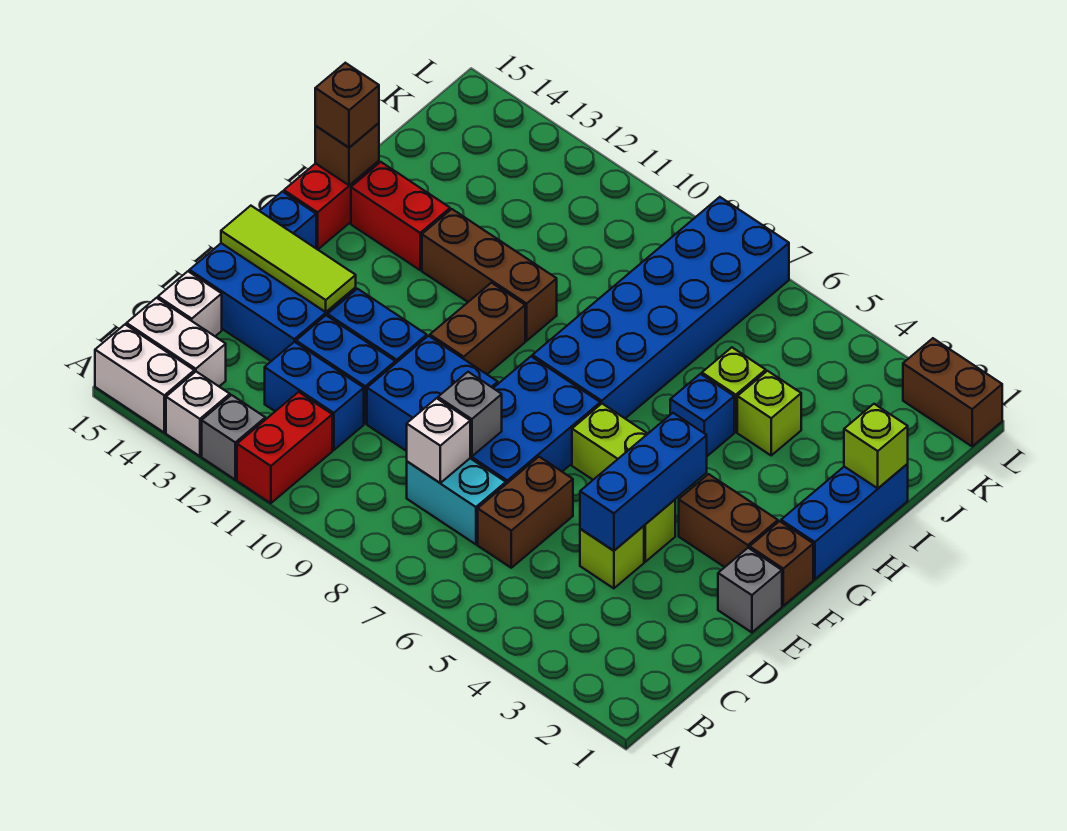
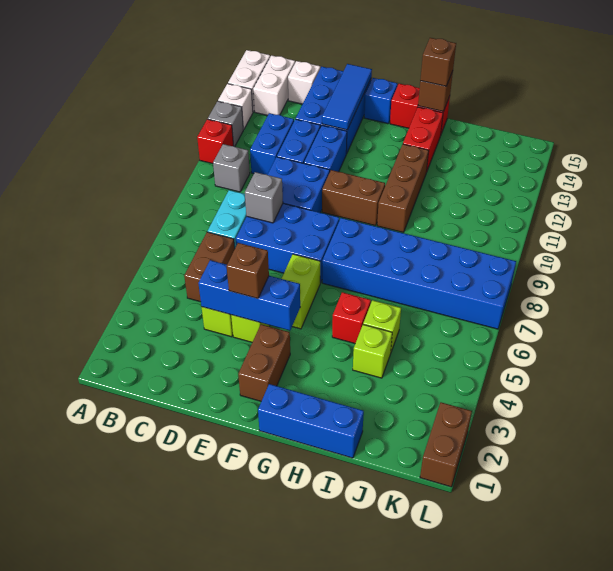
red brick A11:B11 level 1 -> red brick A11 level 1
brown brick C6:D6 level 1 -> brown brick C5:C6 level 1
white brick C8 level 2 -> none
grey brick E1 level 1 -> grey brick B10 level 1
lime tile E13:E15 level 2 -> blue tile E13:E15 level 2
brown brick F1 level 1 -> brown brick E4 level 3
blue brick H5 level 1 -> red brick H5 level 1
lime brick I1 level 2 -> none

